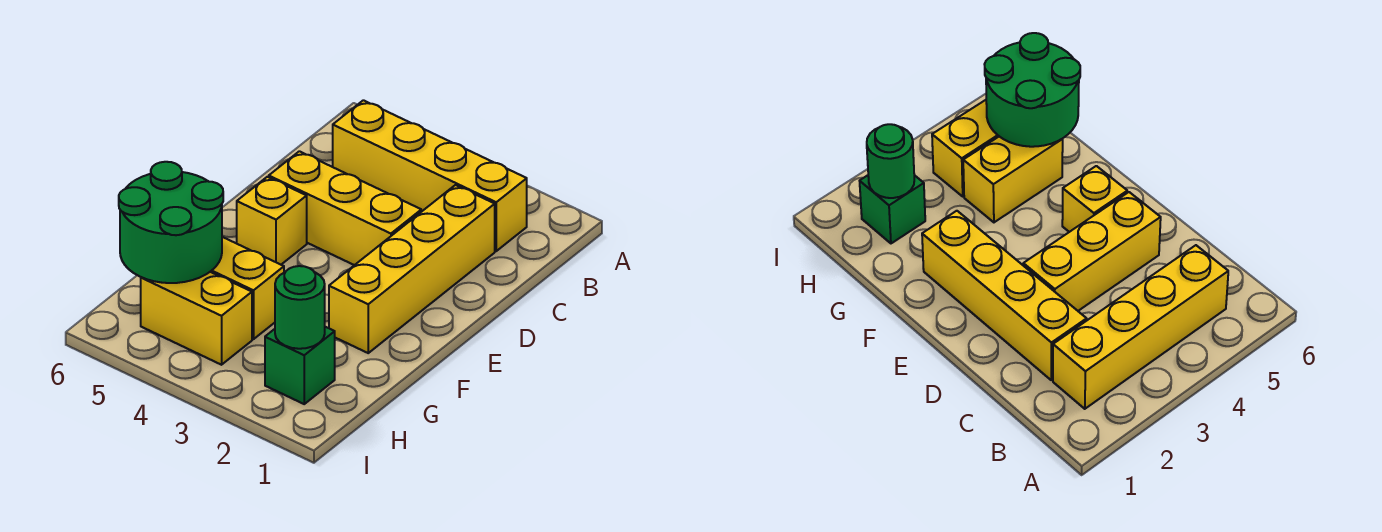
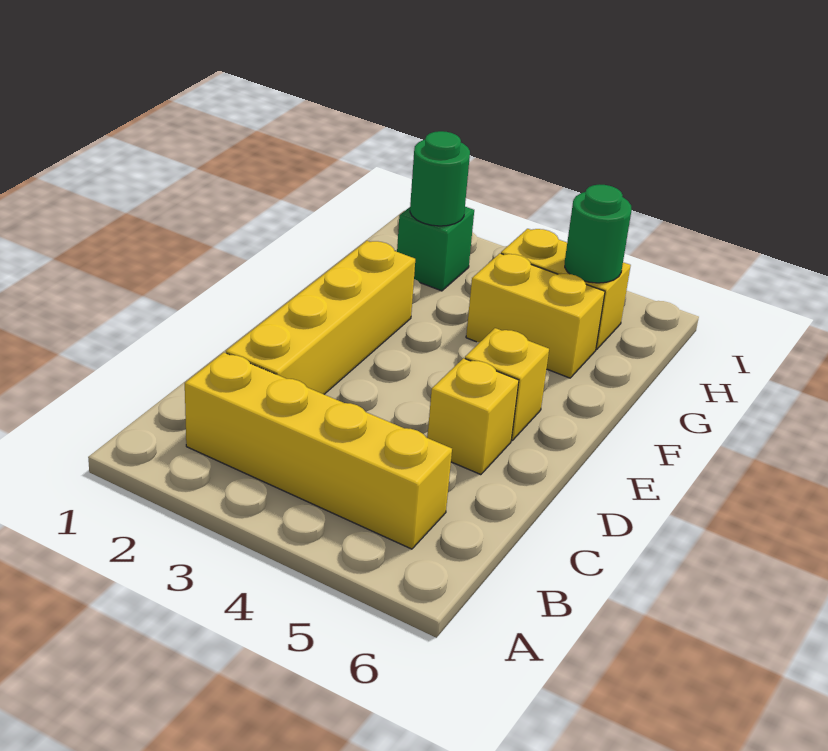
yellow brick D3:D5 level 1 -> yellow brick D5 level 1
green round brick G5:H6 level 2 -> green round brick H5 level 2

